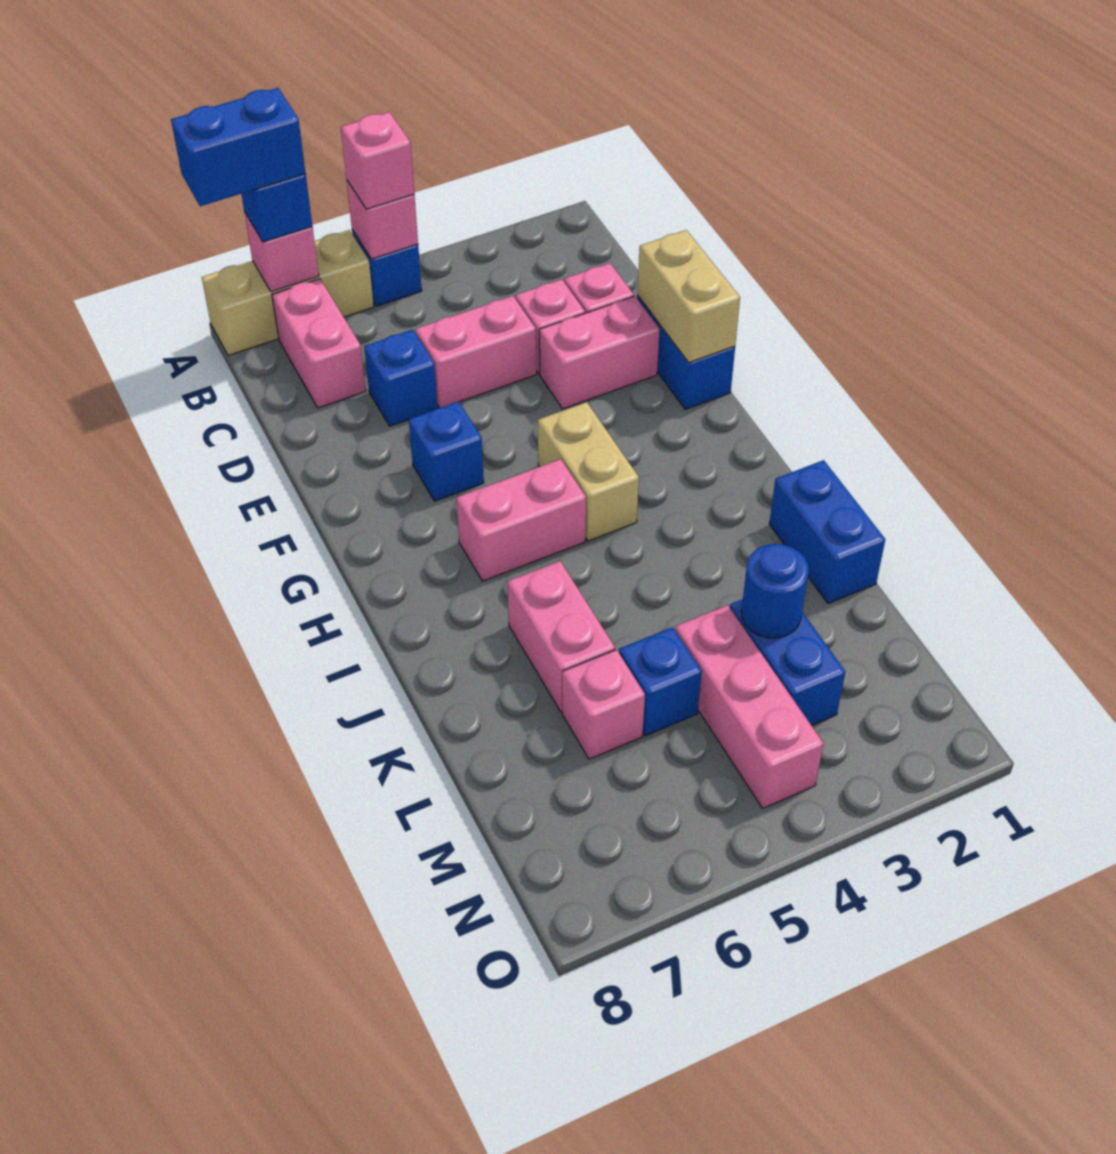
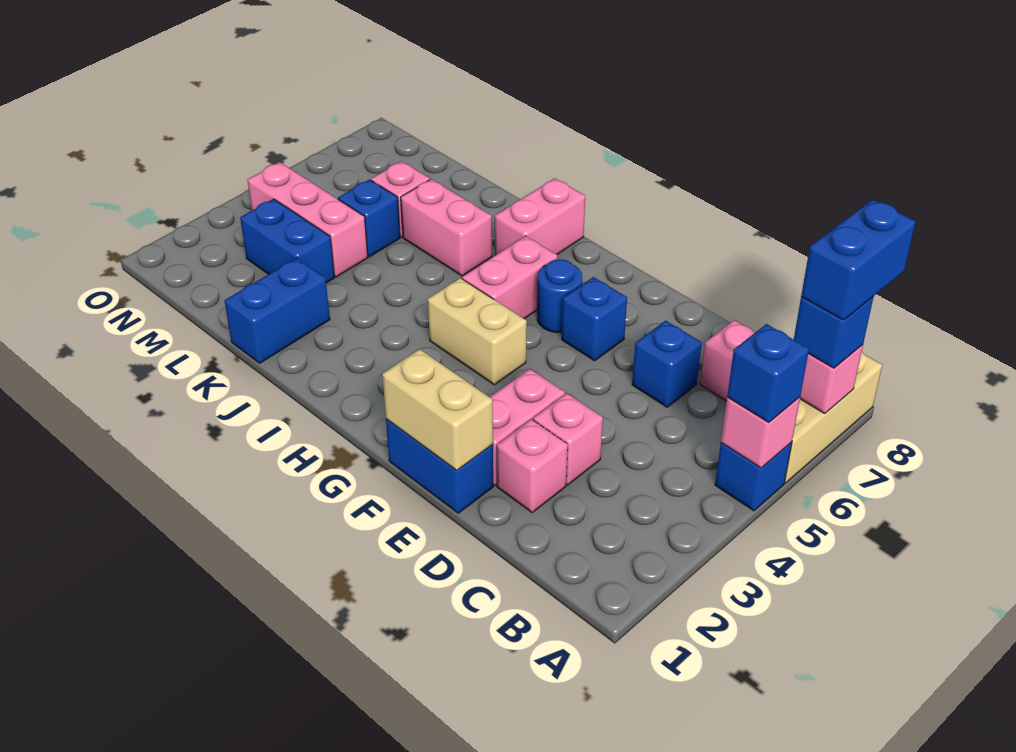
pink brick A5 level 3 -> blue brick A5 level 3
pink brick D4:D5 level 1 -> pink brick I7:I8 level 1
blue brick J1:K1 level 1 -> blue brick K1:K2 level 1
blue round brick L3 level 2 -> blue round brick G6 level 1

